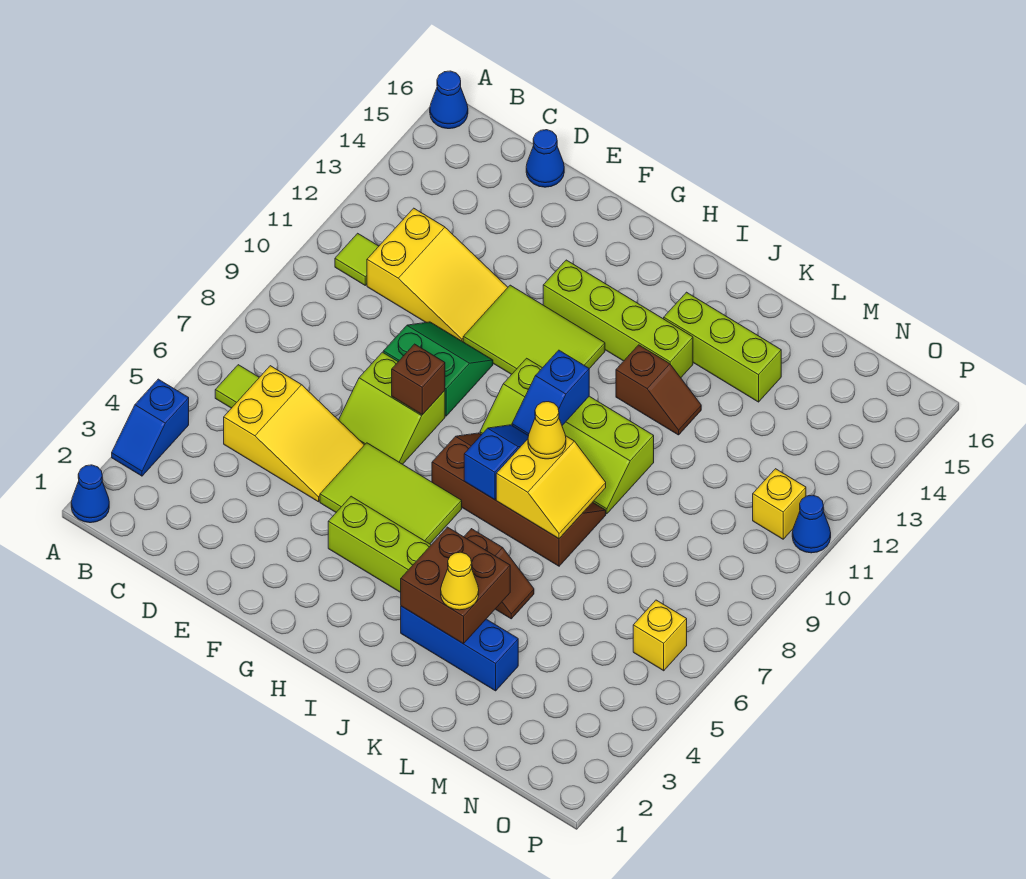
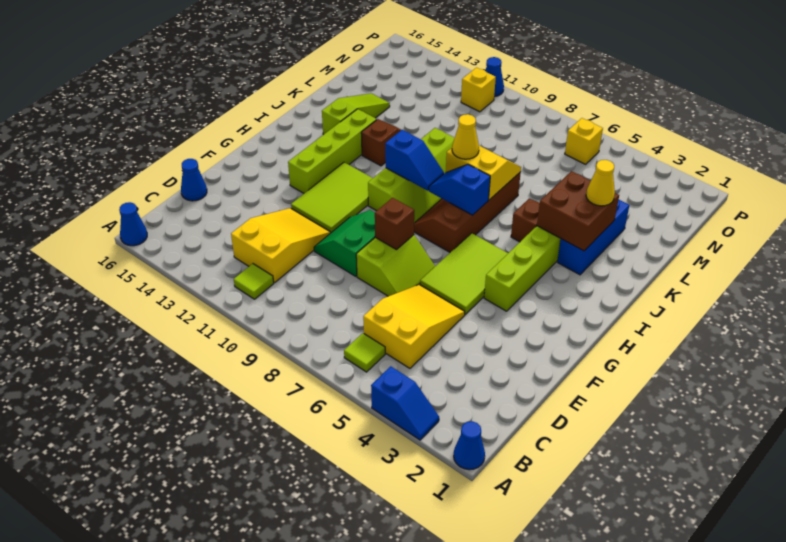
lime brick J14:L14 level 1 -> lime slope J14:L14 level 1 top J

